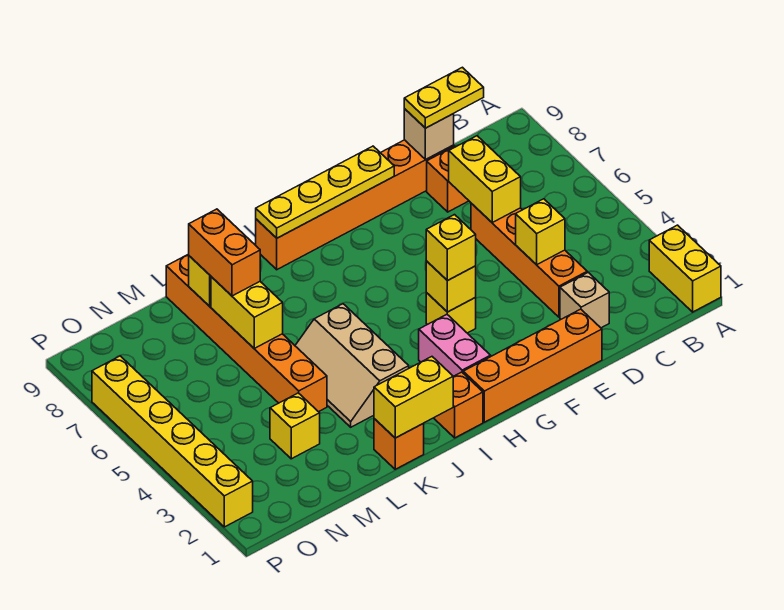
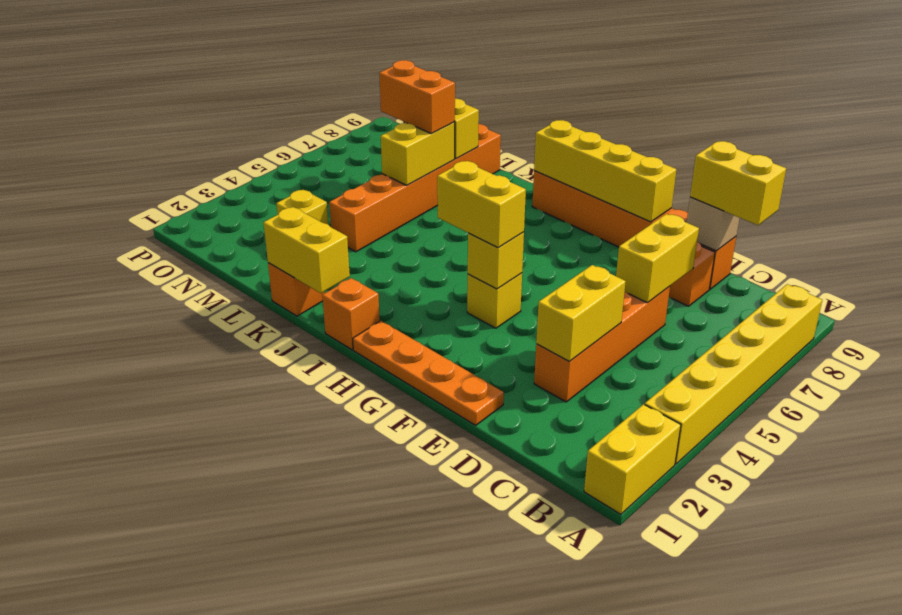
yellow plate C9:D9 level 3 -> yellow brick C9:D9 level 3
tan brick D2 level 1 -> none
yellow brick D4 level 2 -> yellow brick D3:D4 level 2
orange brick E1:H1 level 1 -> orange plate E1:H1 level 1
yellow plate F9:I9 level 2 -> yellow brick F9:I9 level 2
yellow brick G4 level 3 -> yellow brick G4:H4 level 3
pink brick H2:H3 level 1 -> none
tan slope J3:K5 level 1 top J -> none
orange brick L7:L8 level 3 -> orange brick L7:M7 level 3
yellow brick P2:P7 level 1 -> yellow brick A3:A8 level 1

